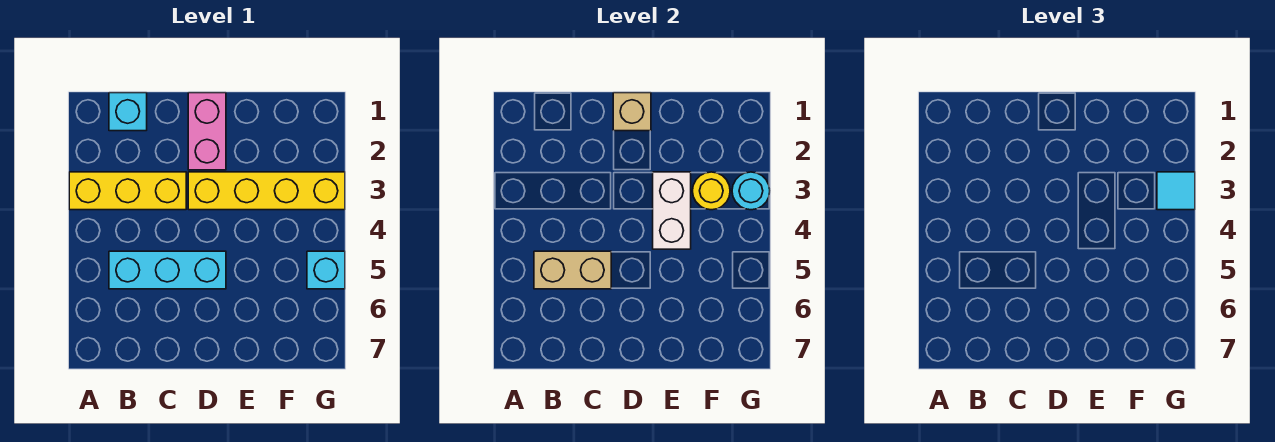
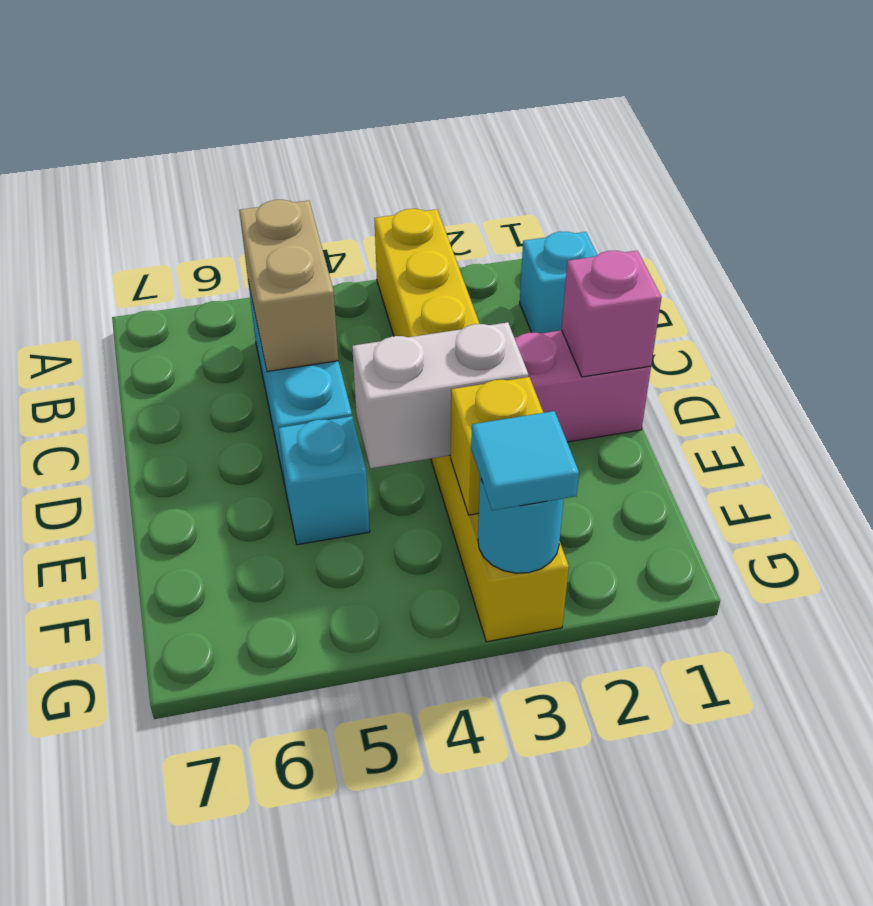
tan brick D1 level 2 -> pink brick D1 level 2
yellow round brick F3 level 2 -> yellow brick F3 level 2
cyan brick G5 level 1 -> cyan brick E5 level 1

